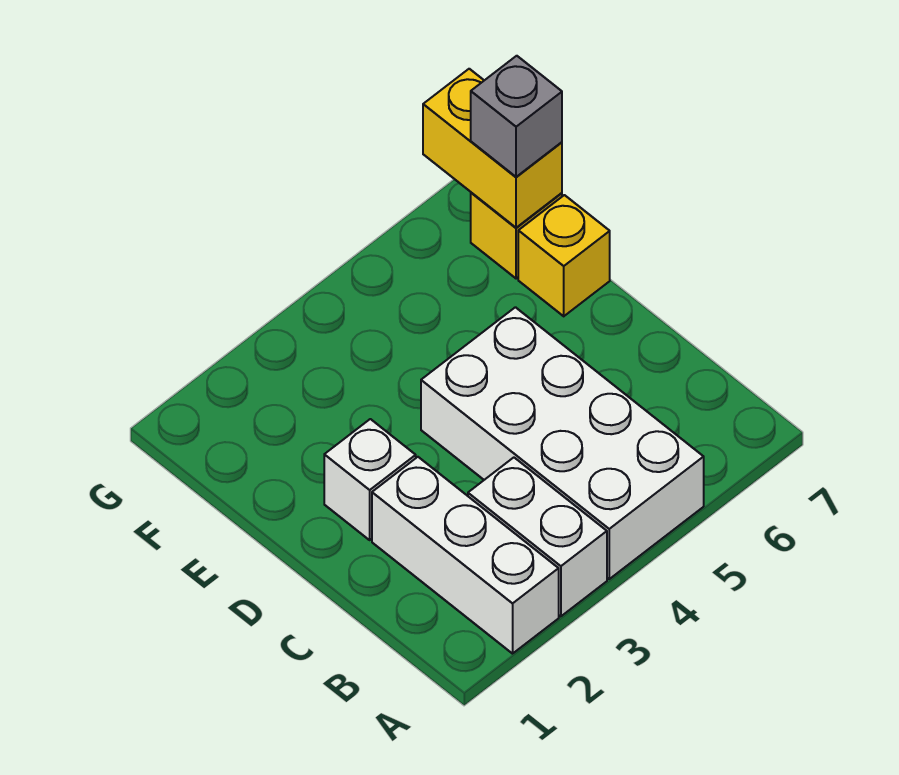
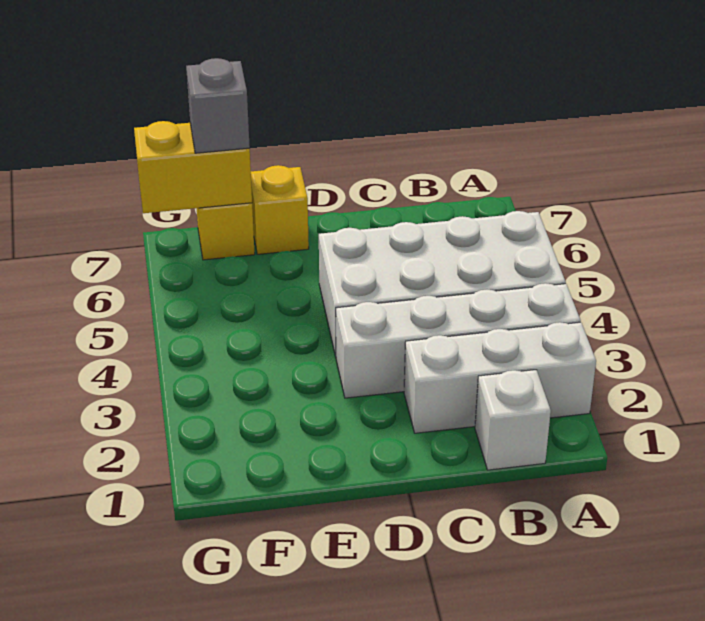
white brick A3:B3 level 1 -> white brick A3:D3 level 1
white brick D2 level 1 -> white brick B1 level 1

